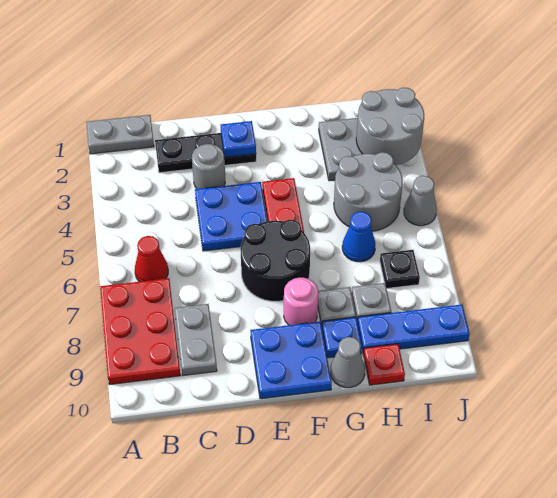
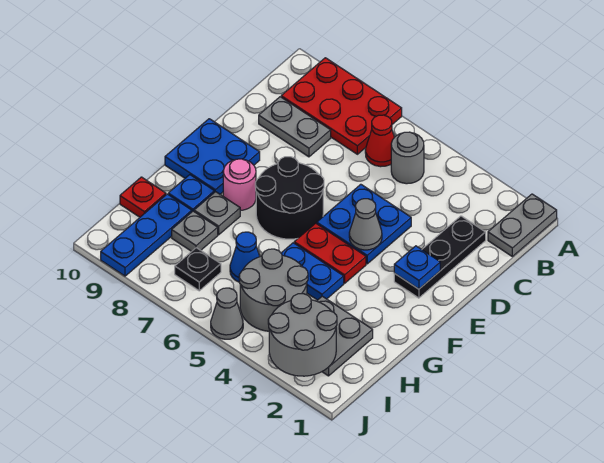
grey round brick D3 level 1 -> grey round brick B5 level 1
none -> blue plate G4:G5 level 1
grey cone G10 level 1 -> grey cone E4 level 2

